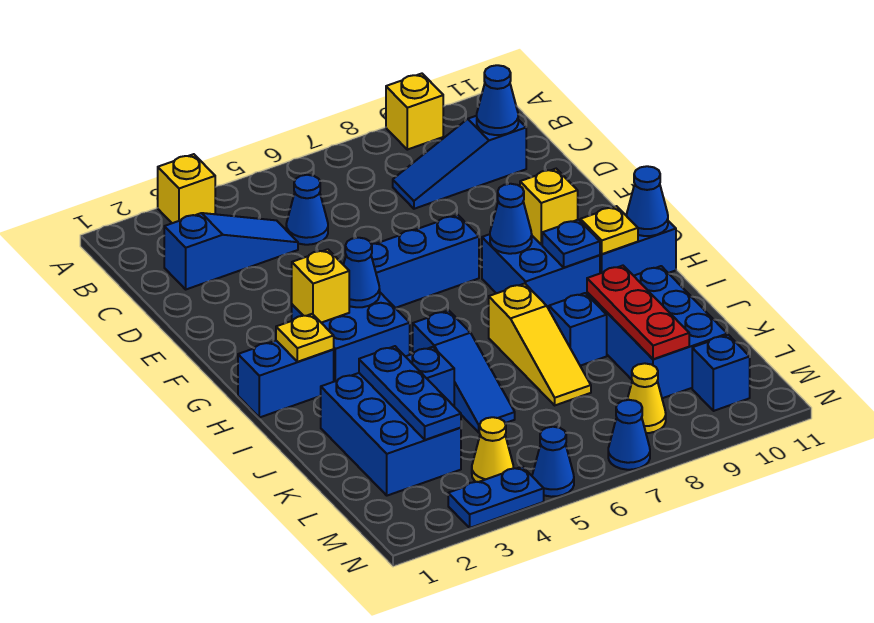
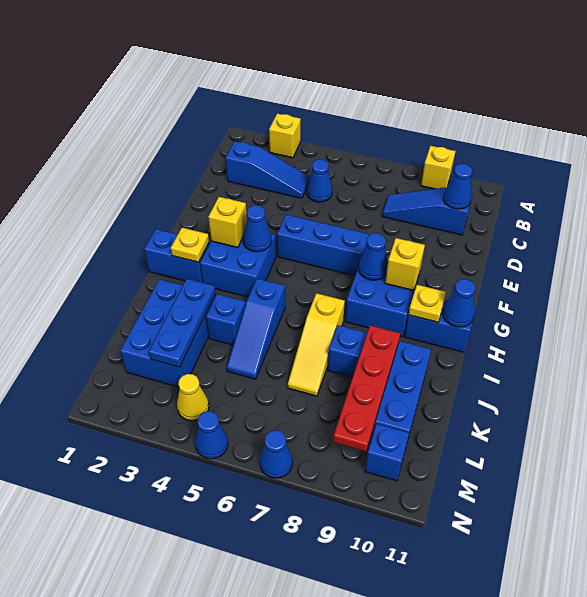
blue plate H9 level 2 -> none
red plate J9:L9 level 2 -> red plate J9:M9 level 2
yellow cone M8 level 1 -> none
blue plate N3:N4 level 1 -> none

